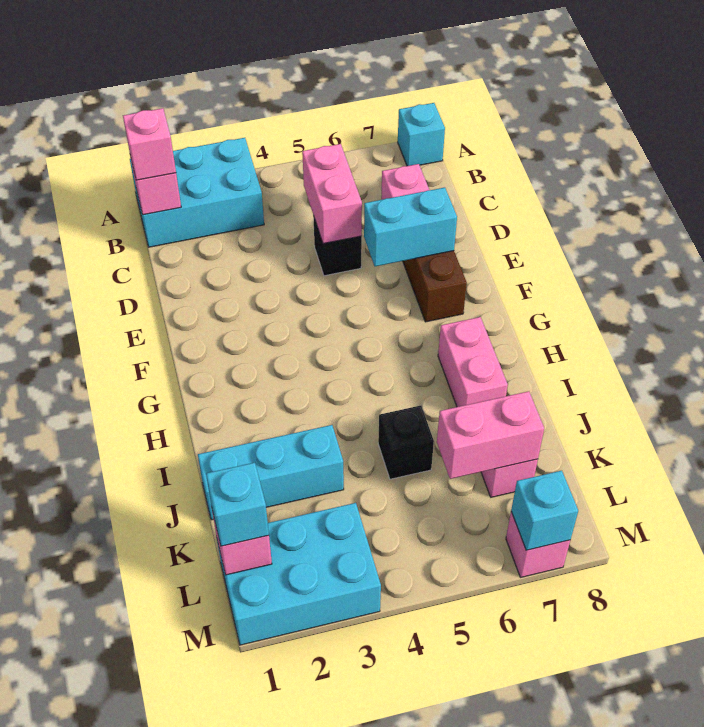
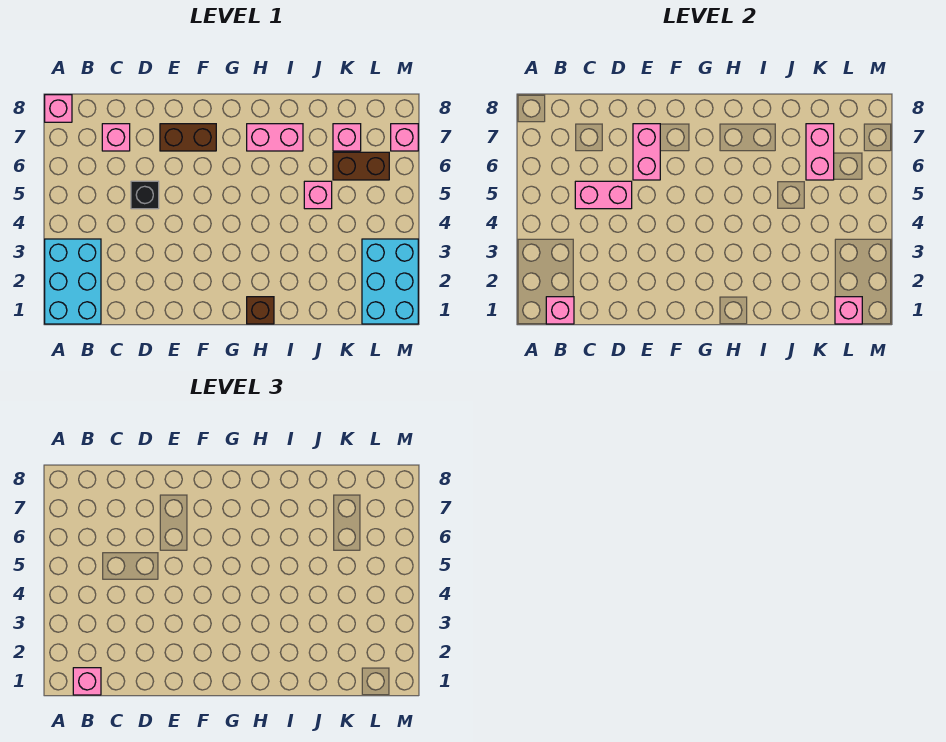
cyan brick A8 level 1 -> pink brick A8 level 1
cyan brick E6:E7 level 2 -> pink brick E6:E7 level 2
none -> brown brick H1 level 1
cyan brick J1:J3 level 1 -> none
black brick J5 level 1 -> pink brick J5 level 1
none -> brown brick K6:L6 level 1
cyan brick L1 level 3 -> none
cyan brick M7 level 2 -> none

